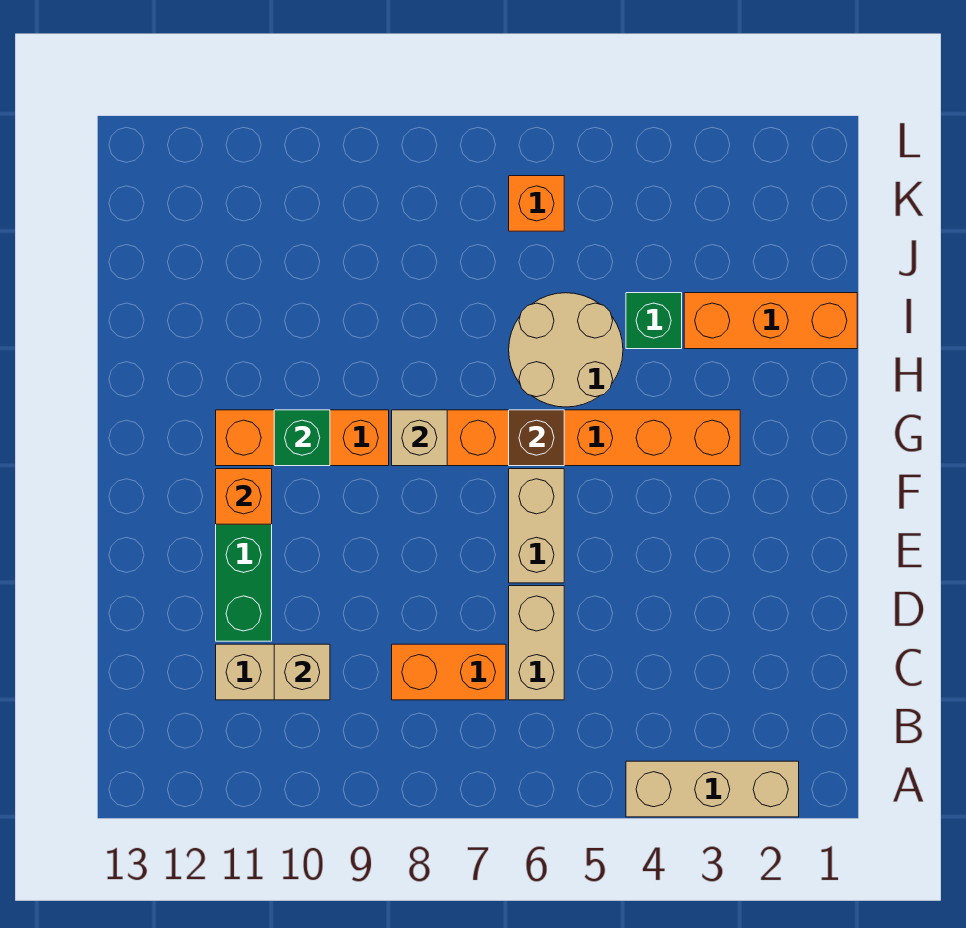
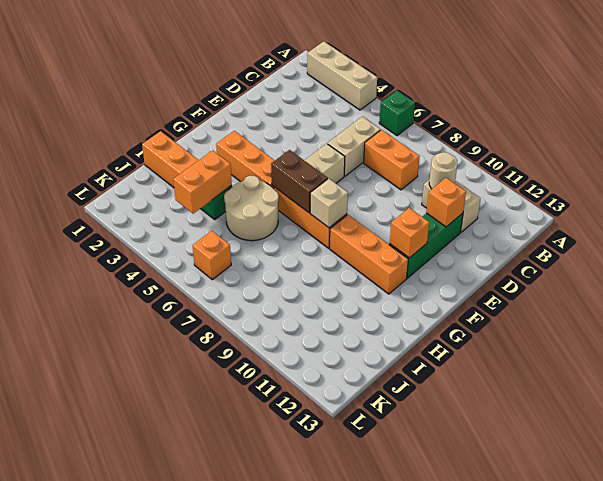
tan brick C10 level 2 -> tan round brick C10 level 2
none -> orange brick D11 level 2
brown brick G6 level 2 -> brown brick G6:G7 level 2
green brick G10 level 2 -> green brick A6 level 1
none -> orange brick I4:J4 level 2

